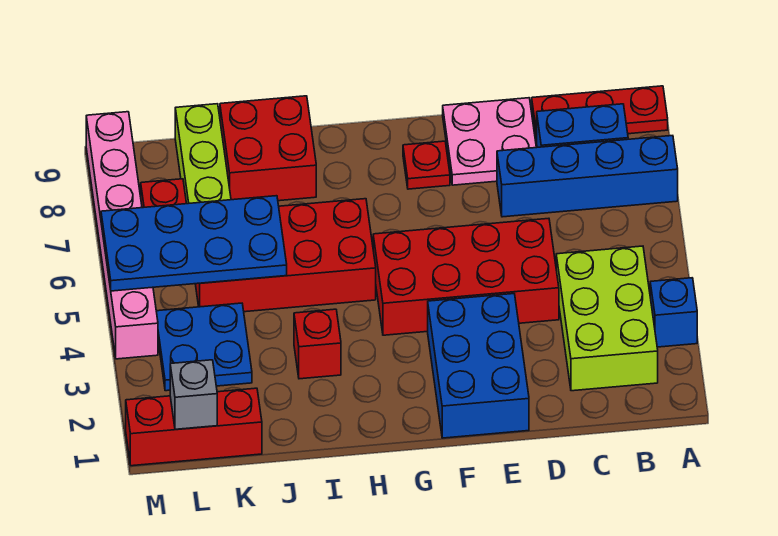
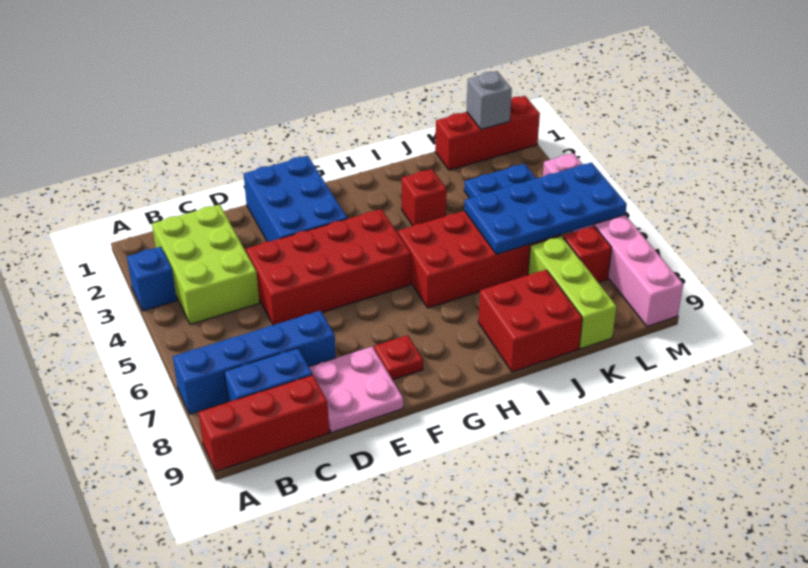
red plate A9:C9 level 1 -> red brick A9:C9 level 1

